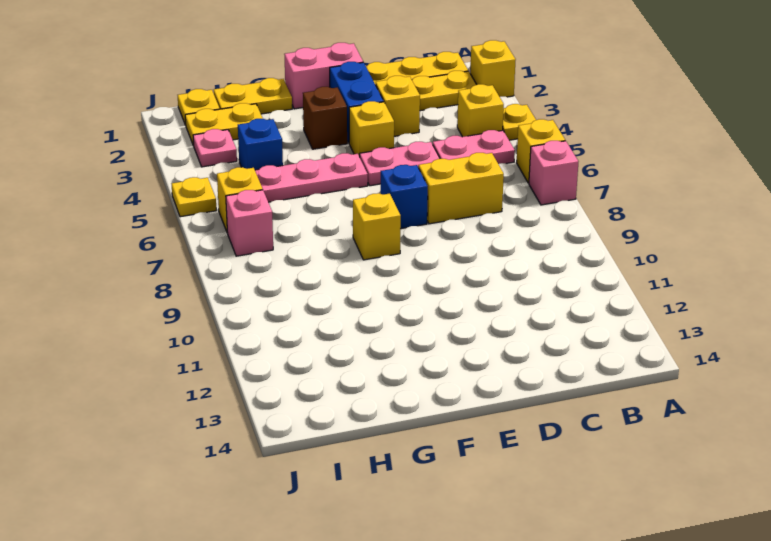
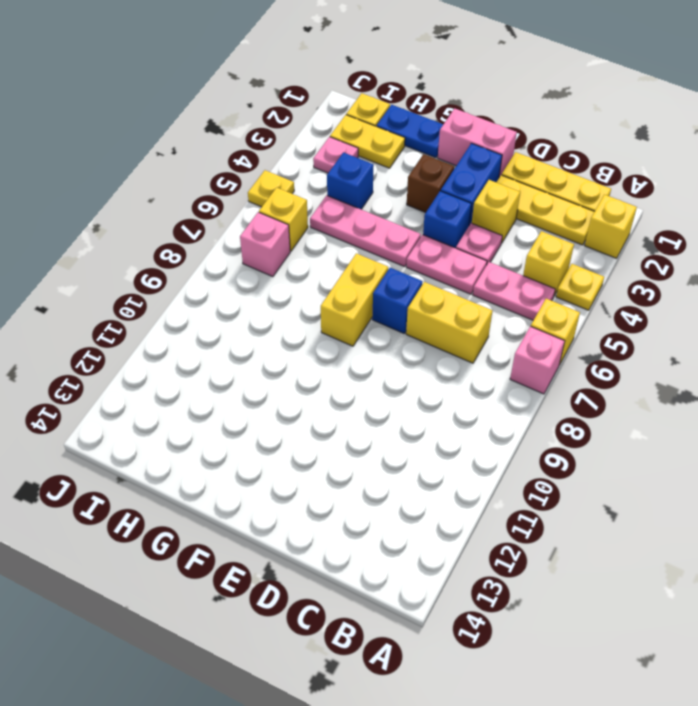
none -> pink plate D4 level 1
yellow brick E4 level 1 -> blue brick E4 level 1
yellow brick F8 level 1 -> yellow brick F7:F8 level 1
yellow plate G1:H1 level 1 -> blue plate G1:H1 level 1

